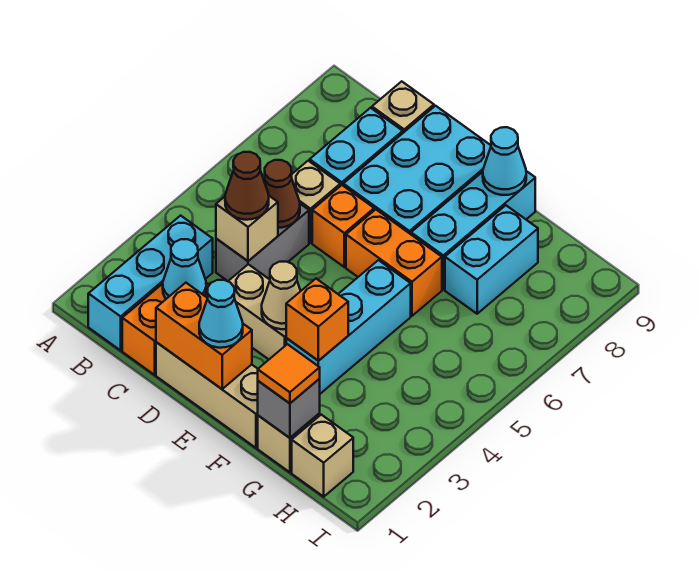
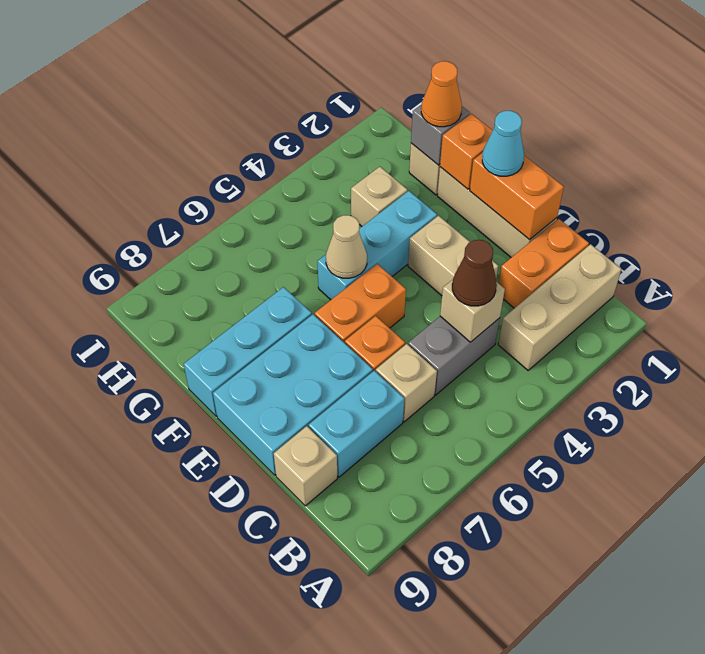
cyan brick B1:B3 level 1 -> tan brick B1:B3 level 1
cyan cone C2 level 2 -> none
brown cone C5 level 2 -> none
tan cone E3 level 2 -> tan cone F5 level 2
orange brick E6:F6 level 1 -> orange brick E5:E6 level 1
orange brick F3 level 2 -> orange brick F1 level 2
cyan cone F9 level 2 -> none
orange tile G1 level 3 -> orange cone G1 level 3
cyan brick G7:G8 level 1 -> none
tan brick H1 level 1 -> tan brick G3 level 1

